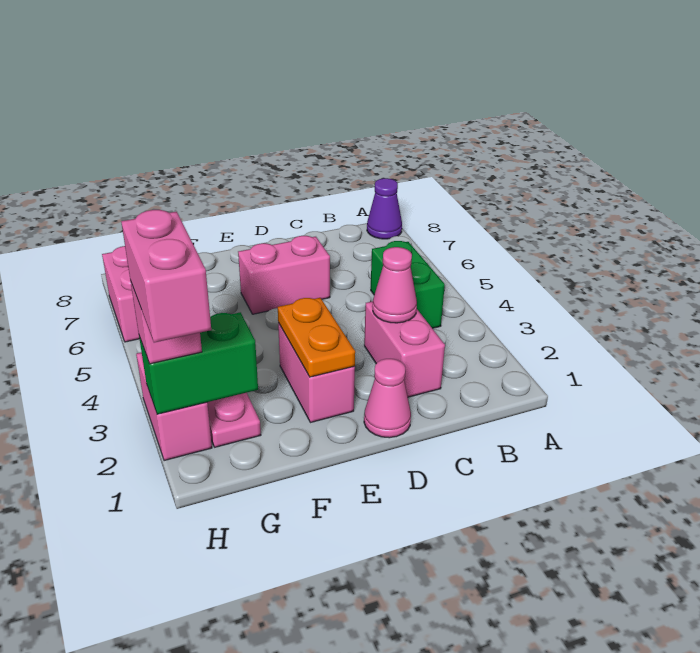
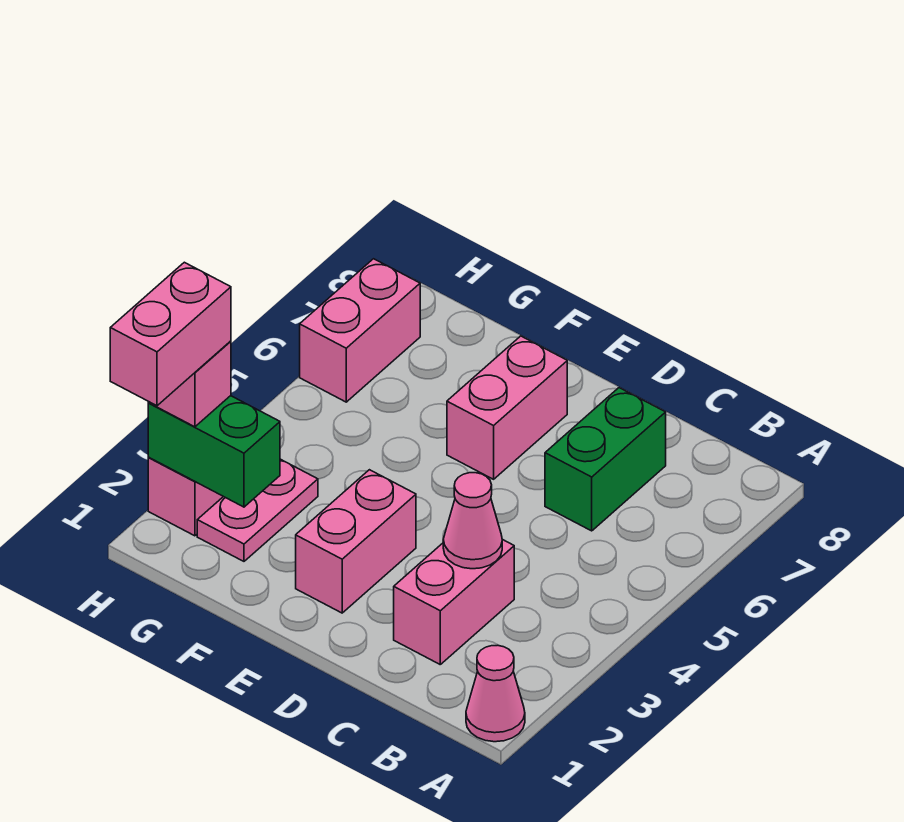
purple cone A8 level 1 -> none
green brick B4:B5 level 1 -> green brick C6:C7 level 1
pink cone D1 level 1 -> pink cone A1 level 1
pink brick D6:E6 level 1 -> pink brick E6:E7 level 1
orange plate E2:E3 level 2 -> none

